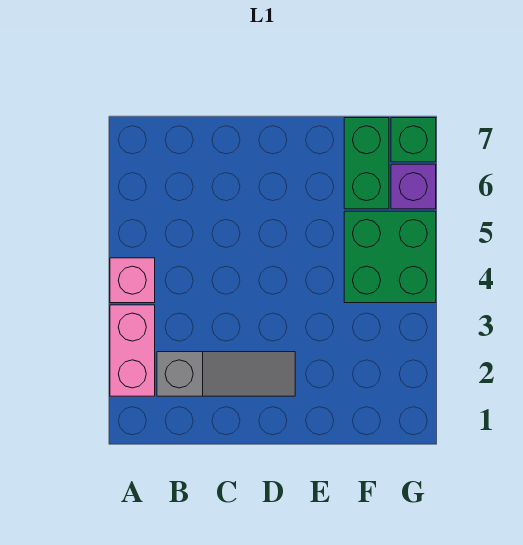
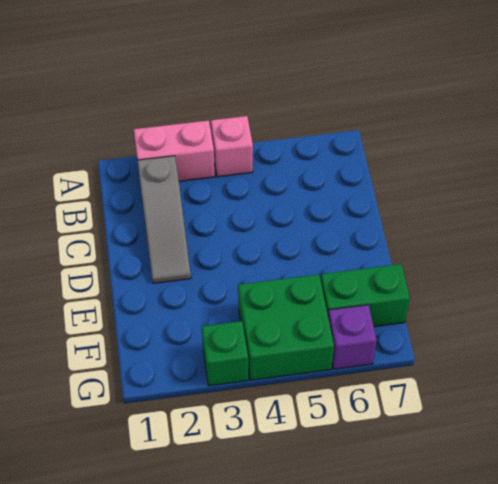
green brick G7 level 1 -> green brick G3 level 1

